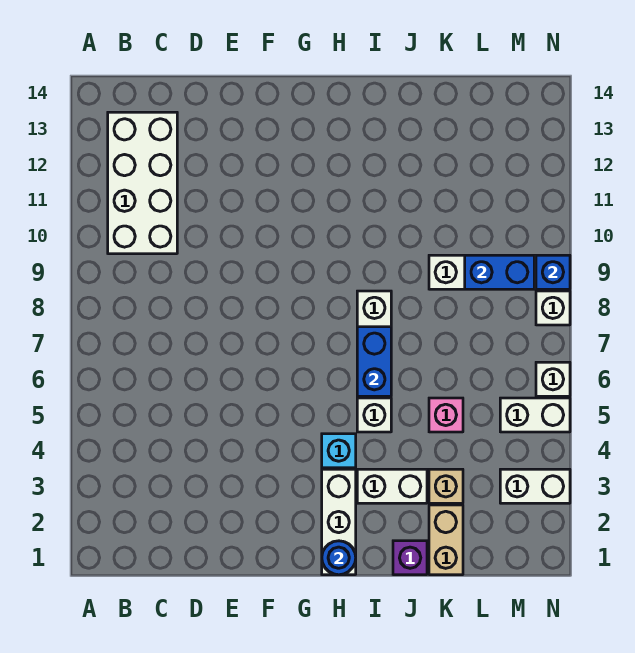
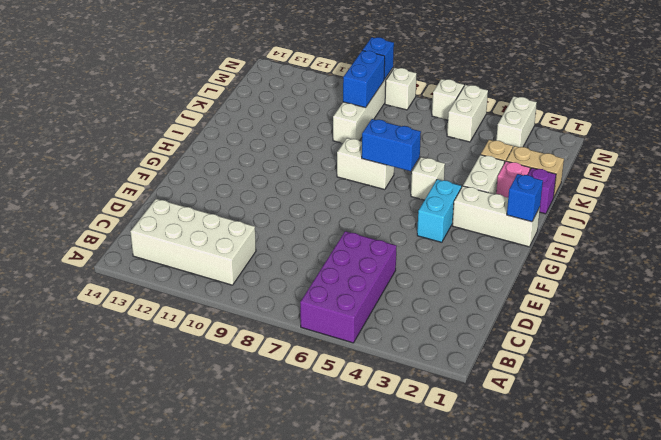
none -> purple brick A5:D6 level 1
blue round brick H1 level 2 -> blue brick H1 level 2
cyan brick H4 level 1 -> cyan brick G4:H4 level 1
pink brick K5 level 1 -> pink brick J2 level 1

